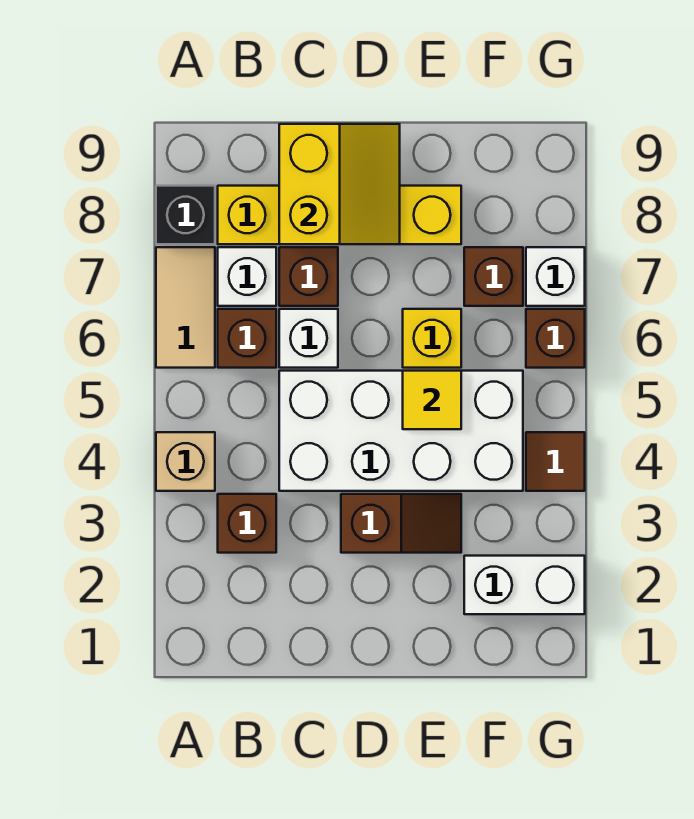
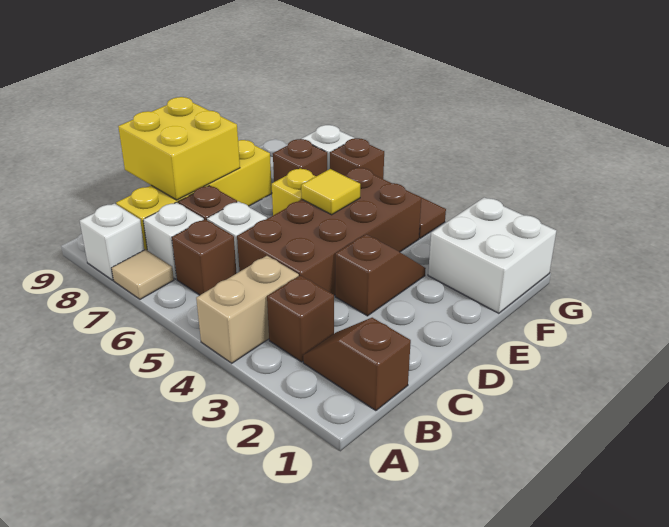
tan brick A4 level 1 -> tan brick A4:B4 level 1
tan tile A6:A7 level 1 -> tan tile A7 level 1
black brick A8 level 1 -> white brick A8 level 1
none -> brown slope B1:B2 level 1 top 1
white brick C4:F5 level 1 -> brown brick C4:F5 level 1
yellow slope C8:D9 level 2 top C -> yellow brick C8:D9 level 2
white brick F2:G2 level 1 -> white brick F1:G2 level 1

